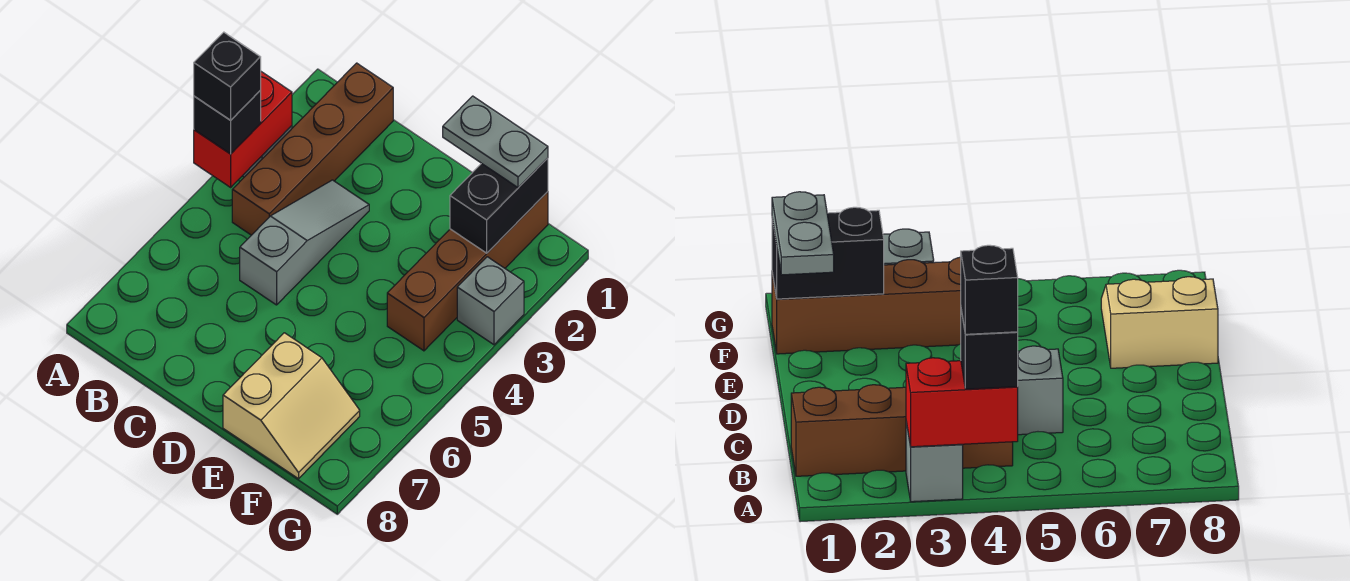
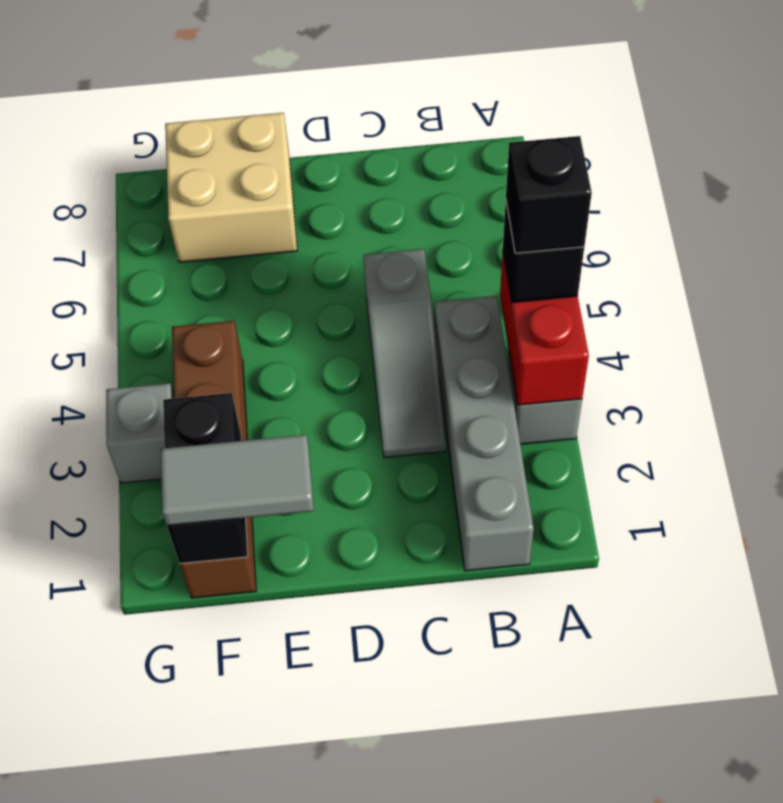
brown brick B1:B4 level 1 -> grey brick B1:B4 level 1
grey plate E1:F1 level 3 -> grey tile E1:F1 level 3
tan slope E7:F8 level 1 top E -> tan brick E7:F8 level 1

